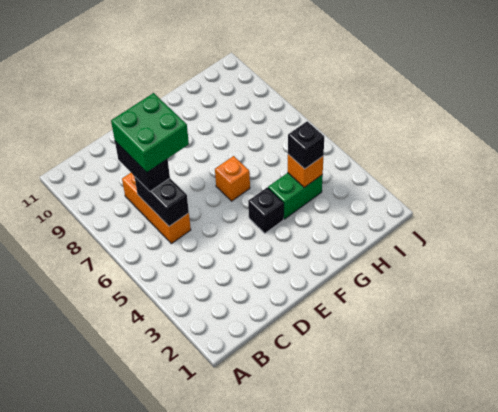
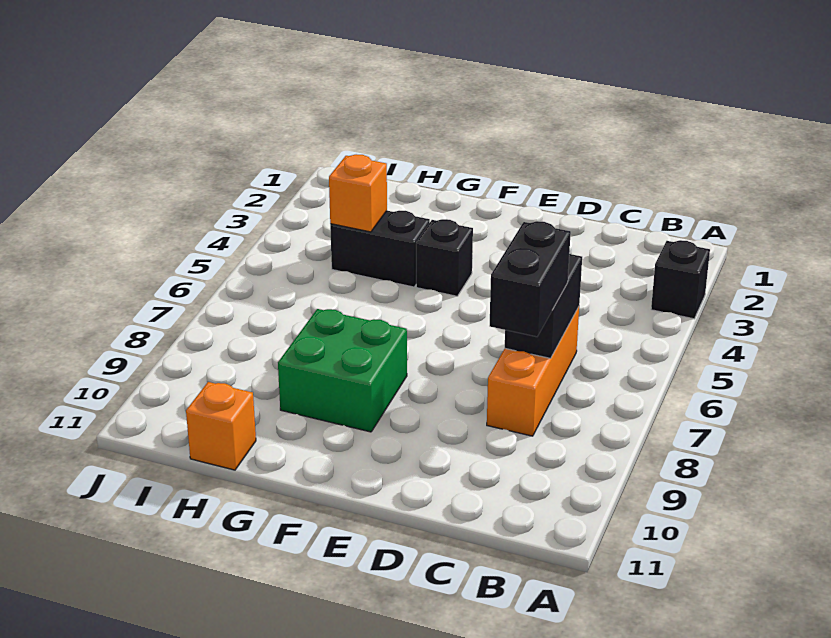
green brick C7:D8 level 4 -> green brick F8:G9 level 1
orange brick F6 level 1 -> orange brick H11 level 1
green brick G4:H4 level 1 -> black brick G4:H4 level 1
black brick H4 level 3 -> black brick A3 level 1

